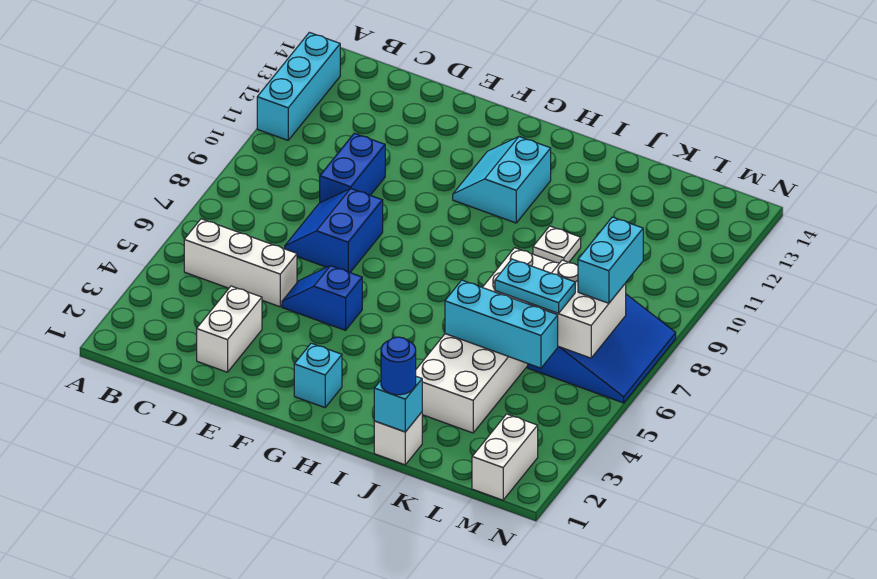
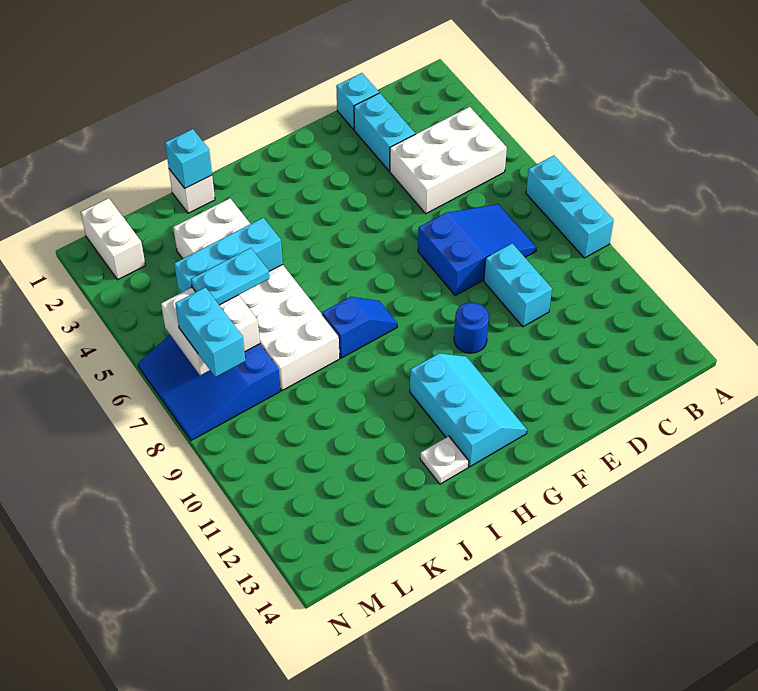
cyan brick A11:A13 level 1 -> cyan brick A7:A9 level 1
white brick B5:D5 level 1 -> white brick B4:D5 level 1
white brick D2:D3 level 1 -> cyan brick D2:D3 level 1
blue slope D7:E8 level 1 top E -> blue slope C7:E8 level 1 top E
blue brick D9:D10 level 1 -> cyan brick D9:D10 level 1
blue slope E5:F5 level 1 top F -> blue slope H8:I8 level 1 top I
cyan brick G2 level 1 -> cyan brick D1 level 1
cyan slope G11:H12 level 1 top H -> cyan slope G11:H13 level 1 top H
blue round brick J1 level 3 -> blue round brick F10 level 1
white plate J10 level 1 -> white plate I13 level 1

